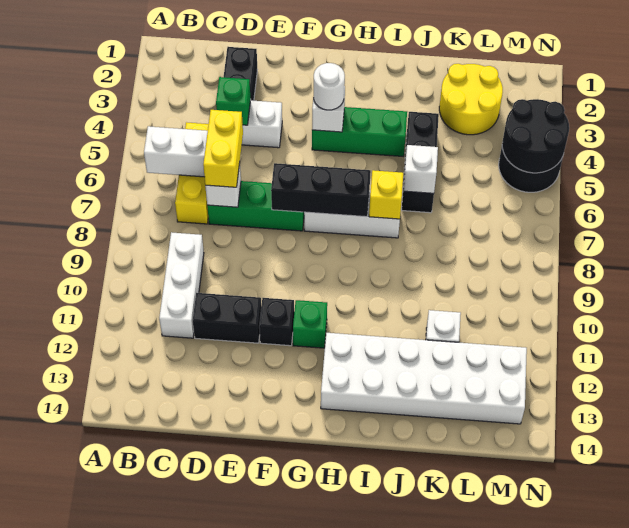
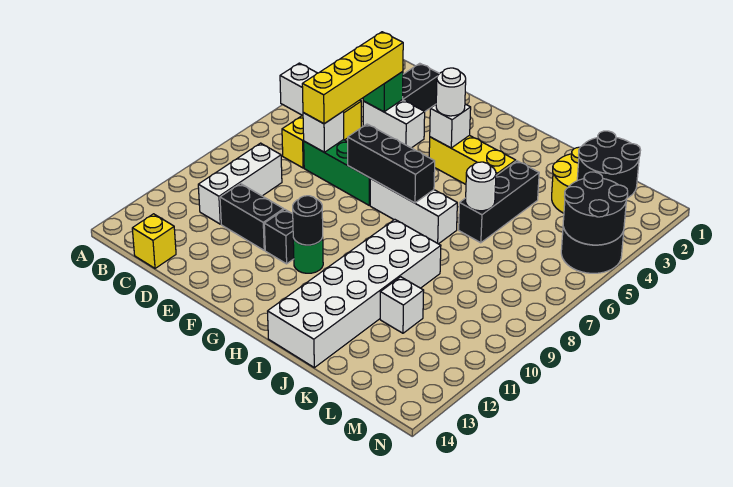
yellow brick D6:D7 level 3 -> yellow brick D4:D7 level 3
green brick G4:I4 level 1 -> yellow brick G4:I4 level 1
green brick G11 level 1 -> green round brick G11 level 1
none -> black round brick G11 level 2
white brick H12:M13 level 1 -> white brick I9:J14 level 1
yellow brick I7 level 2 -> yellow brick C14 level 1
white brick J6 level 2 -> white round brick J6 level 2
none -> black round brick L2:M3 level 2

